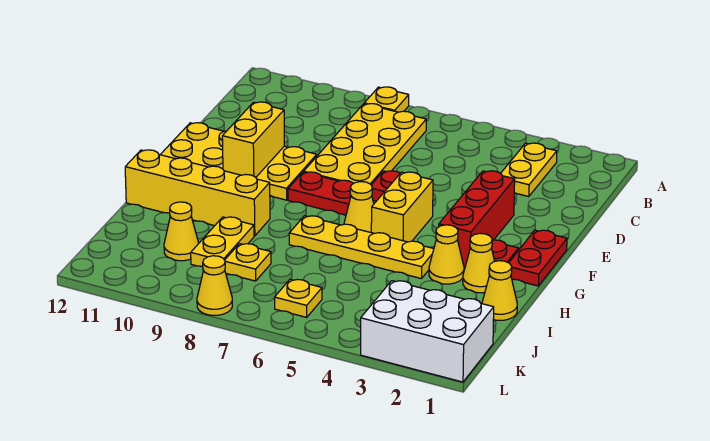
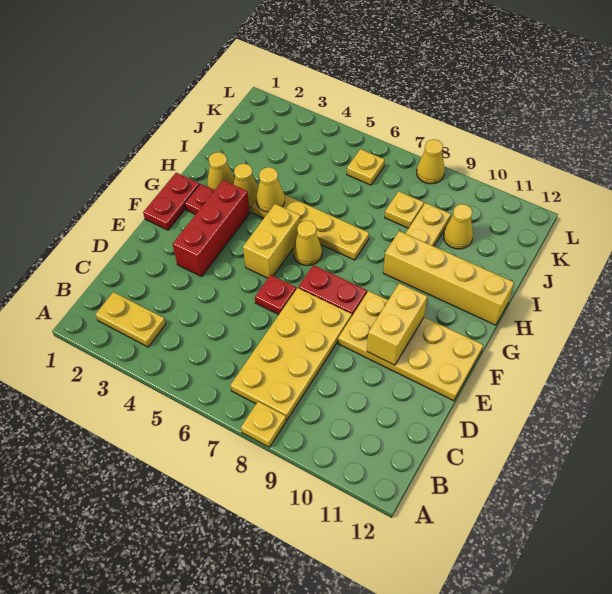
yellow plate B3:C3 level 1 -> yellow plate B2:B3 level 1
yellow cone I1 level 1 -> yellow cone H4 level 2
white brick K1:L3 level 1 -> none

